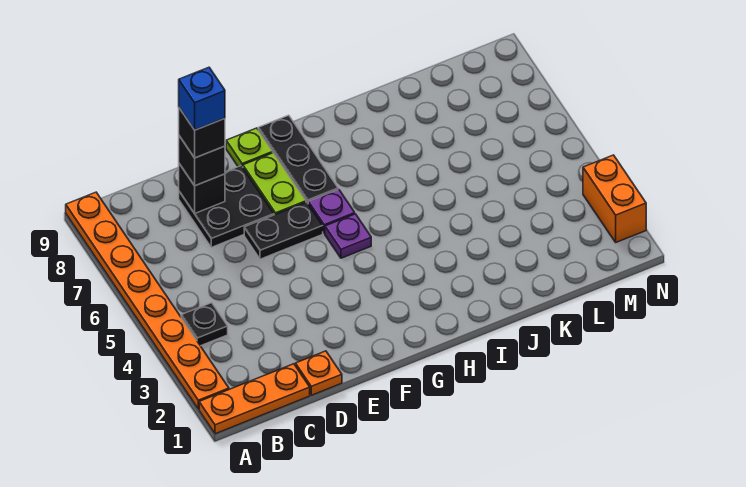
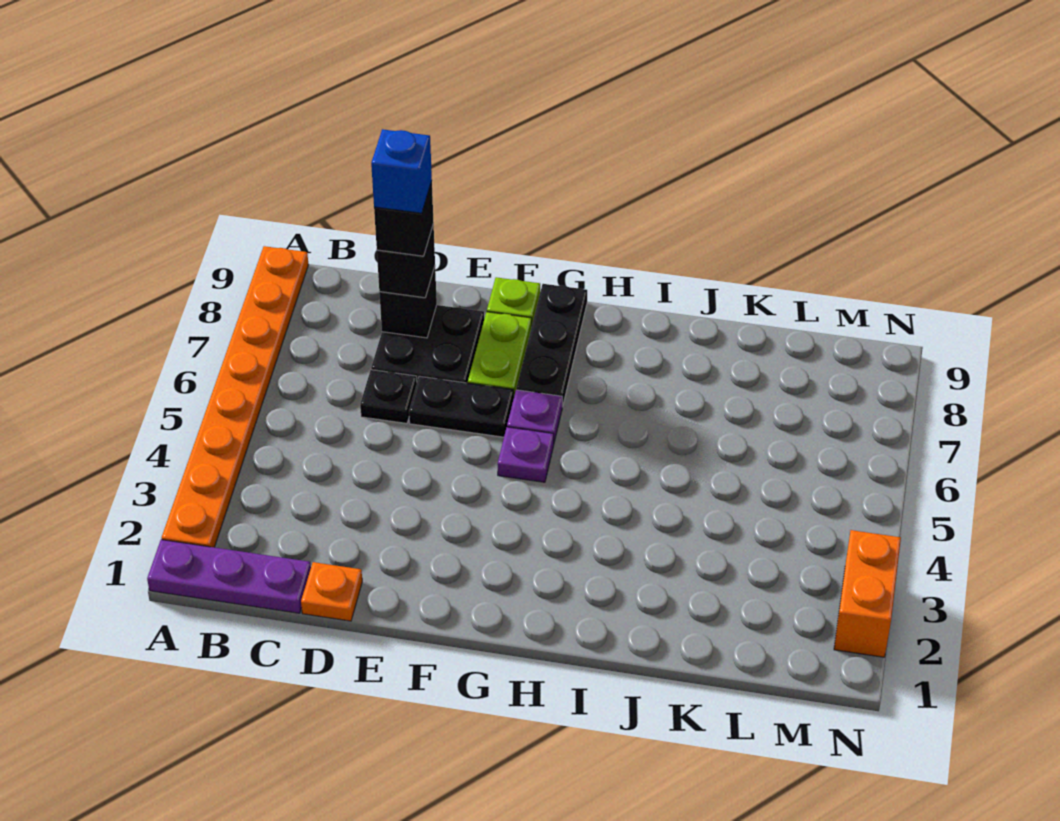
orange plate A1:C1 level 1 -> purple plate A1:C1 level 1
black plate B4 level 1 -> black plate D6 level 1

